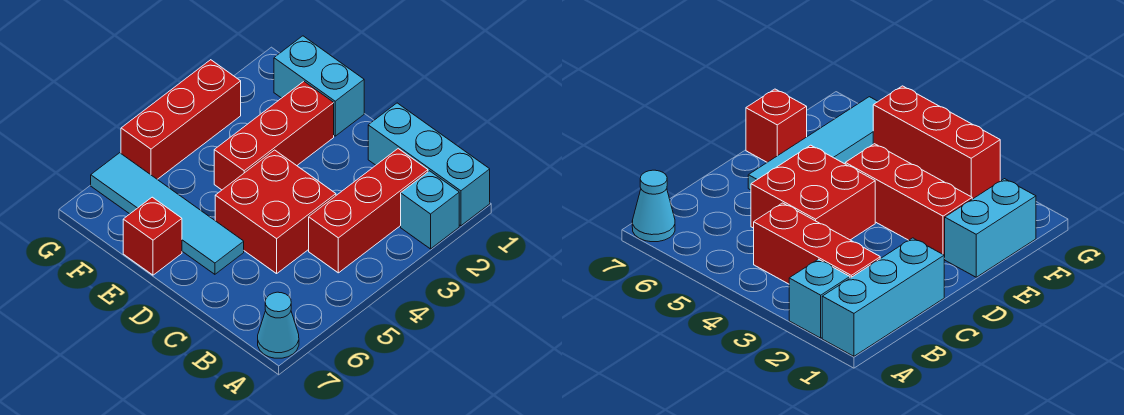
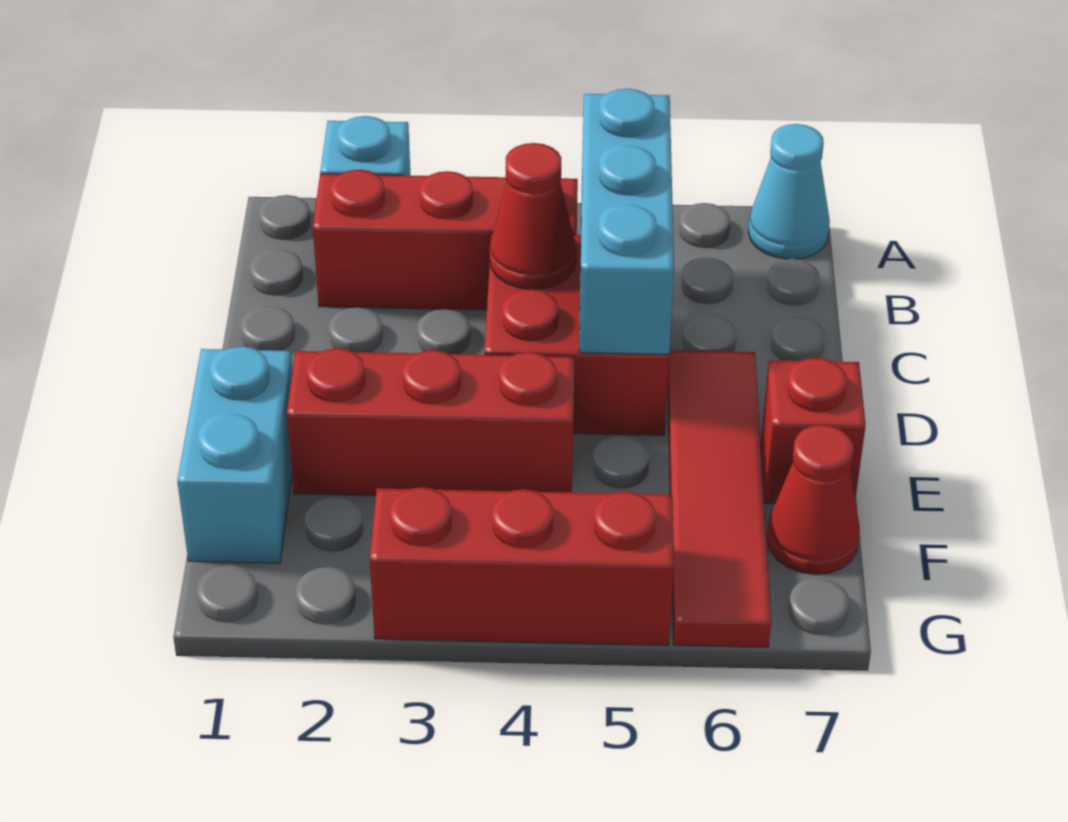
cyan brick A1:C1 level 1 -> cyan brick B5:D5 level 2
none -> red cone C4 level 2
cyan tile D6:G6 level 1 -> red tile D6:G6 level 1
none -> red cone F7 level 1

